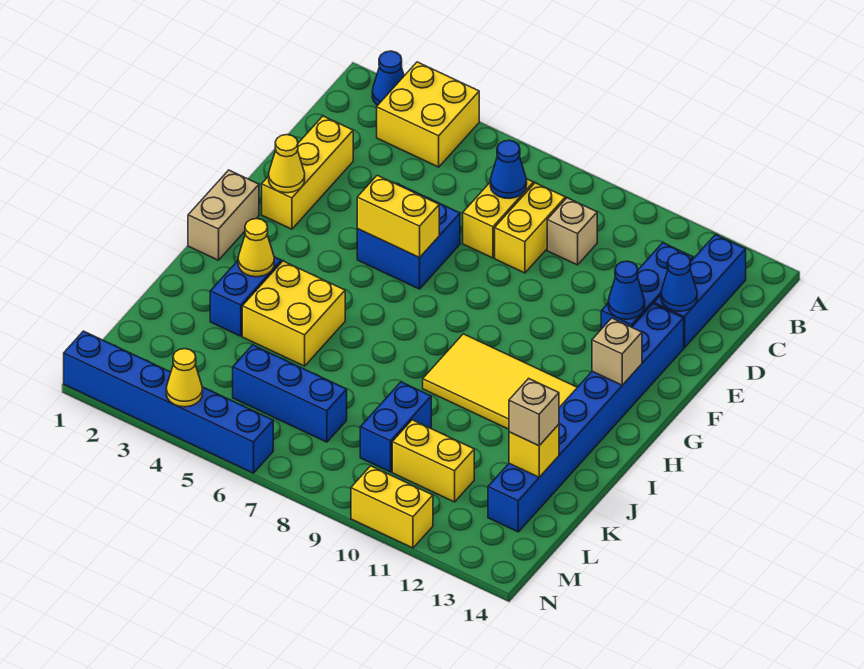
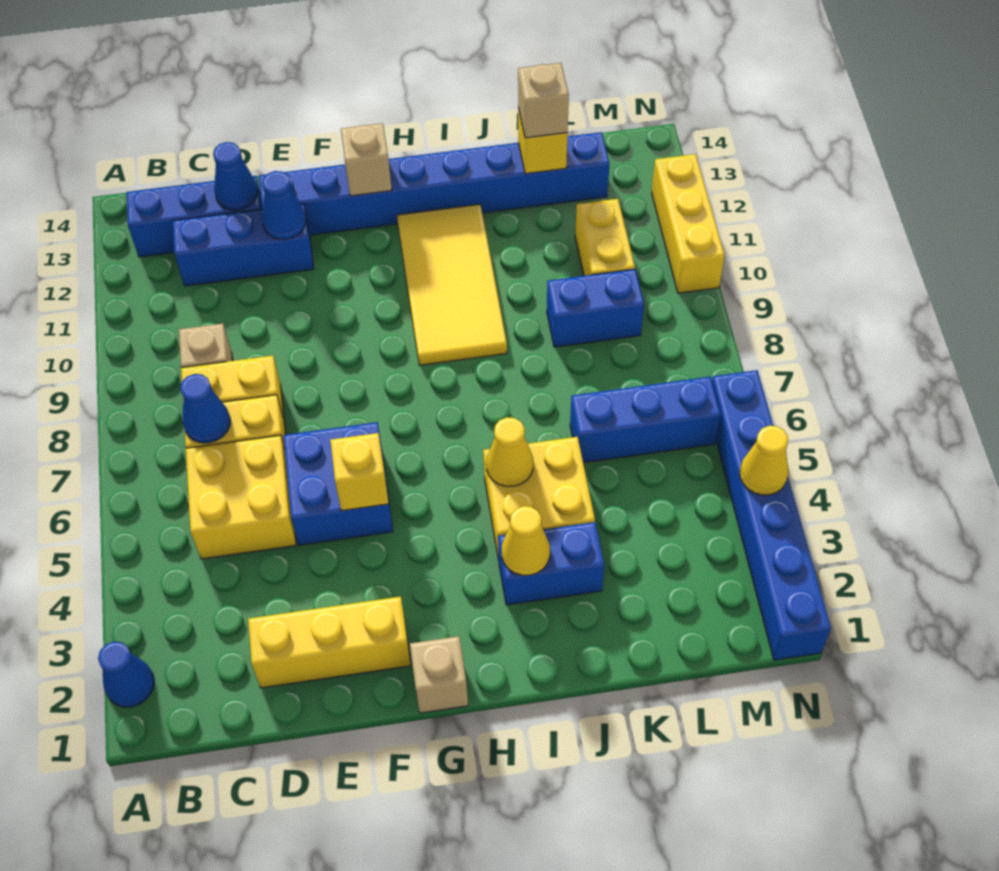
yellow brick A3:B4 level 1 -> yellow brick C5:D6 level 1
yellow cone F2 level 2 -> yellow cone I5 level 2
yellow brick F5:F6 level 2 -> yellow brick F5 level 2
tan brick G1:H1 level 1 -> tan brick G1 level 1
blue brick L5:L7 level 1 -> blue brick K6:M6 level 1
yellow brick N10:N11 level 1 -> yellow brick N10:N12 level 1

